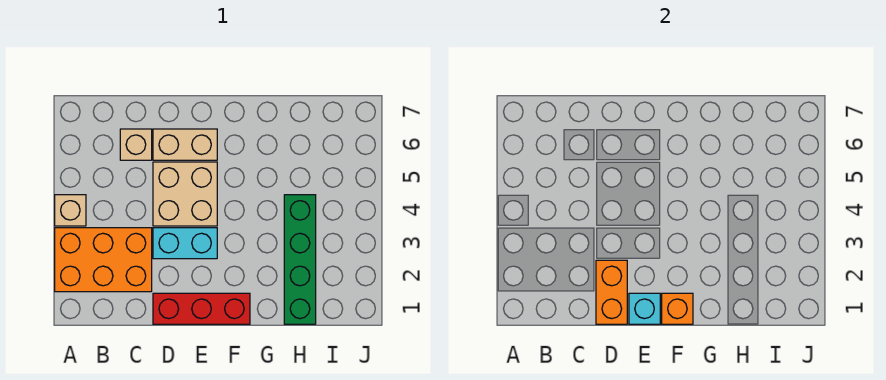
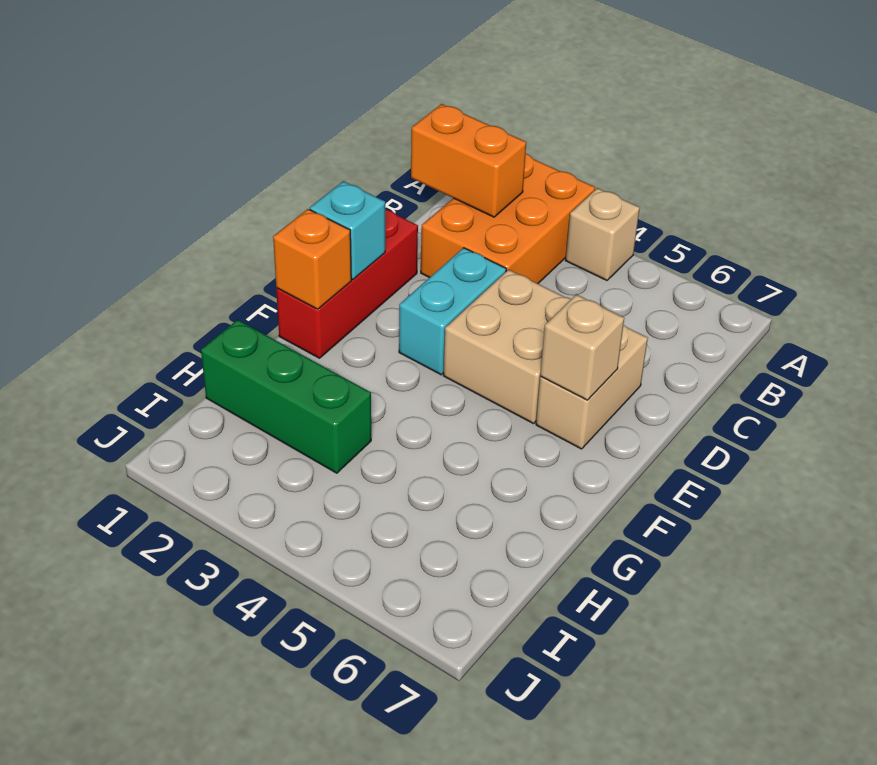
tan brick C6 level 1 -> tan brick E6 level 2
orange brick D1:D2 level 2 -> orange brick B1:B2 level 2
green brick H1:H4 level 1 -> green brick H1:H3 level 1

